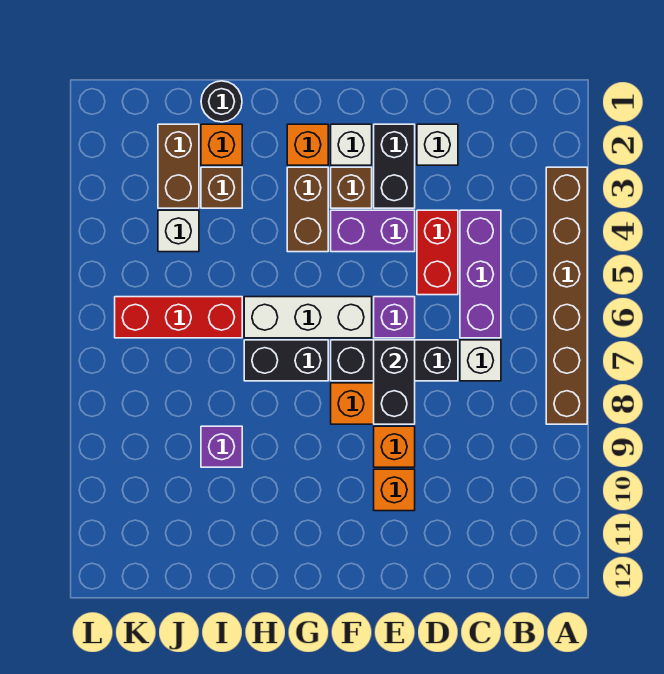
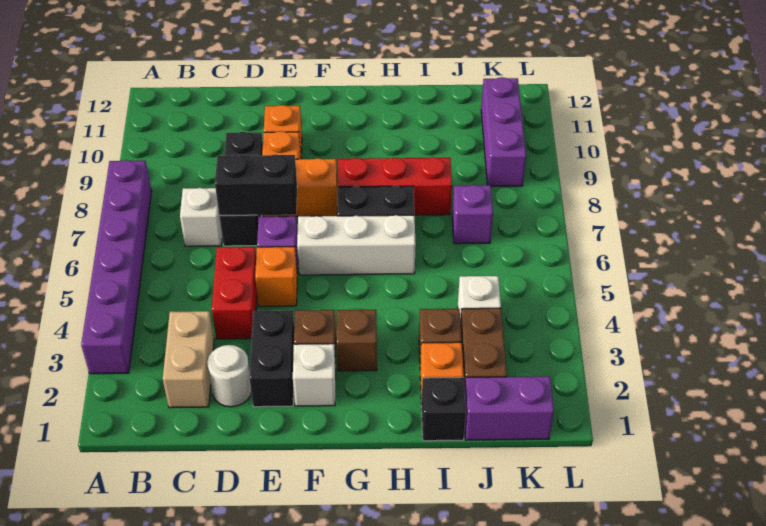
brown brick A3:A8 level 1 -> purple brick A3:A8 level 1
none -> tan brick C2:C3 level 1
purple brick C4:C6 level 1 -> purple brick K9:K11 level 1
white brick D2 level 1 -> white round brick D2 level 1
black brick D7:F7 level 1 -> black brick D7:D9 level 1
purple brick E4:F4 level 1 -> purple brick J1:K1 level 1
black brick E7:E8 level 2 -> black brick D7:E7 level 2
orange brick G2 level 1 -> orange brick E5 level 1
brown brick G3:G4 level 1 -> brown brick G3 level 1
black round brick I1 level 1 -> black brick I1 level 1
red brick I6:K6 level 1 -> red brick G8:I8 level 1
purple brick I9 level 1 -> purple brick J7 level 1

